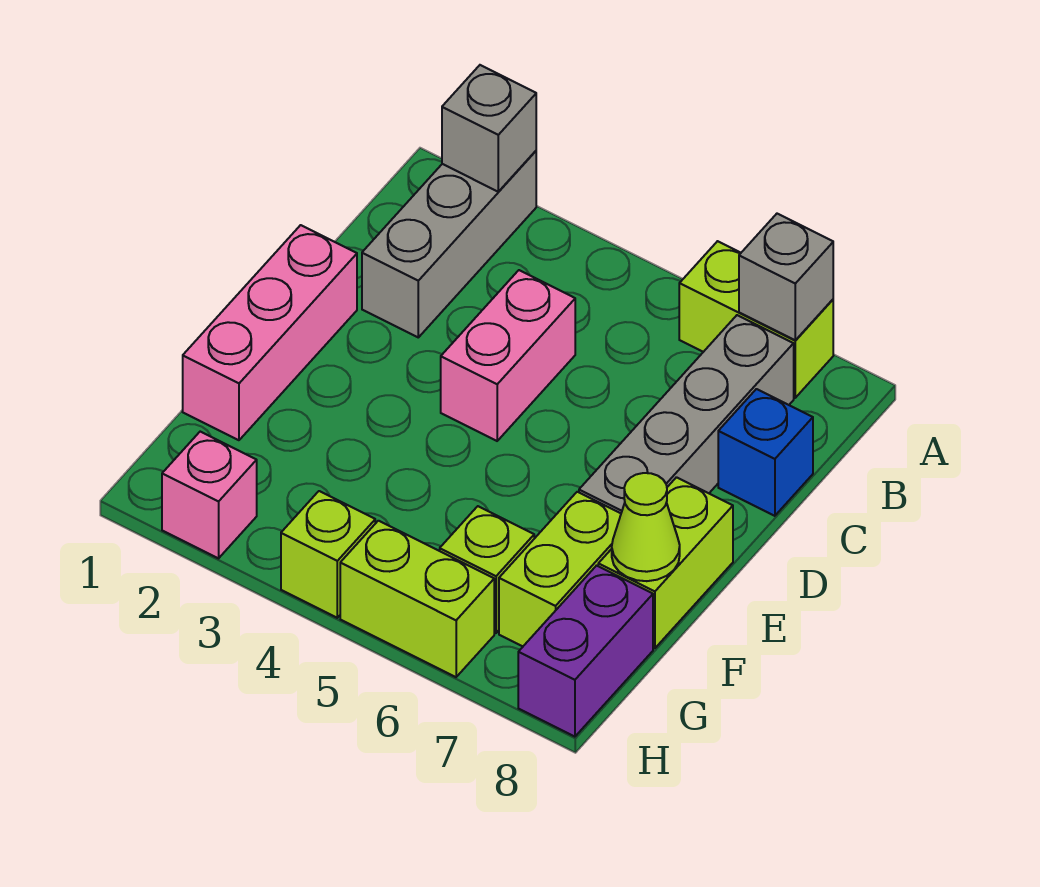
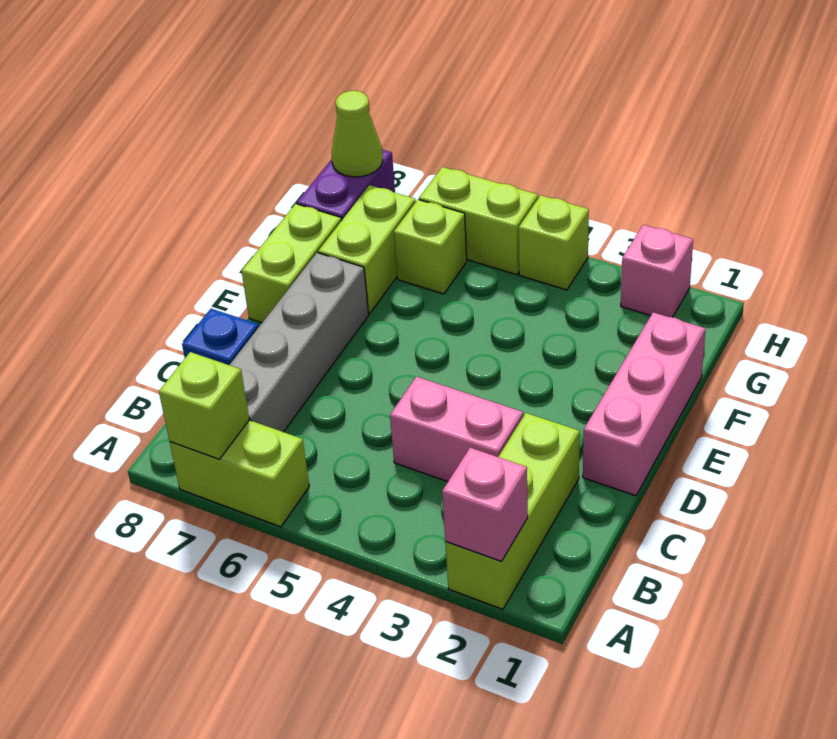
grey brick A2:C2 level 1 -> lime brick A2:C2 level 1
grey brick A2 level 2 -> pink brick A2 level 2
grey brick A7 level 2 -> lime brick A7 level 2
pink brick C4:D4 level 1 -> pink brick C3:C4 level 1
lime cone F8 level 2 -> lime cone H8 level 2

